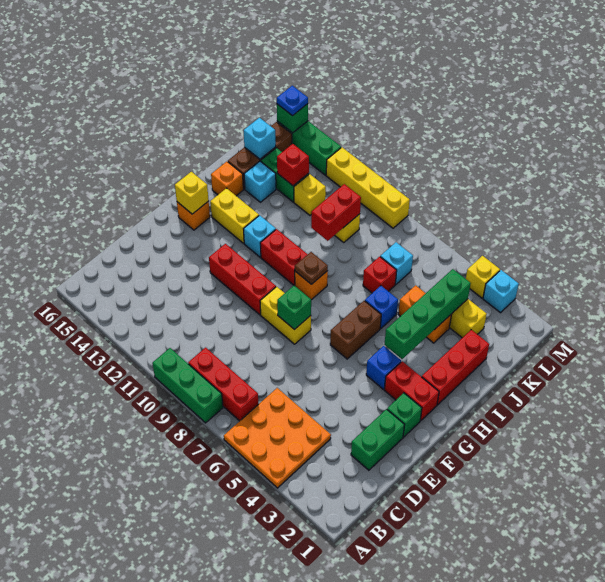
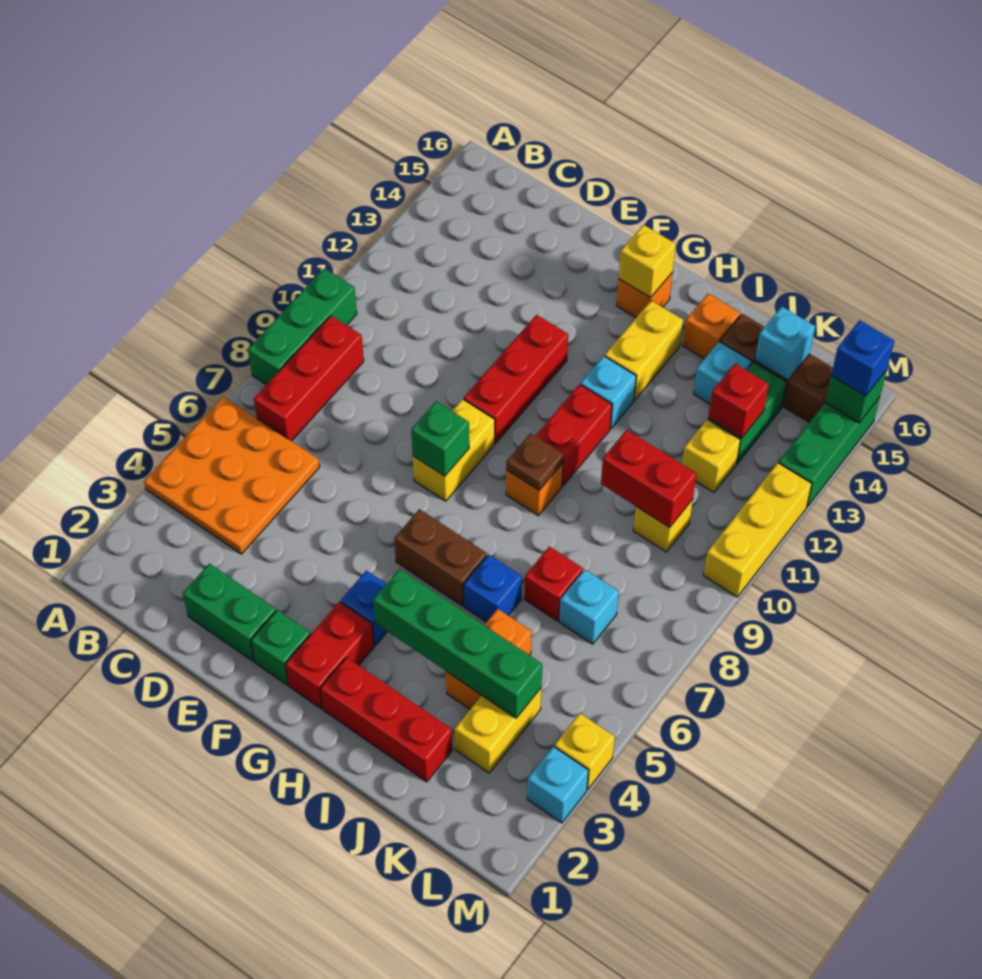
yellow brick M9:M12 level 1 -> yellow brick M10:M12 level 1
blue plate M15 level 3 -> blue brick M15 level 3

